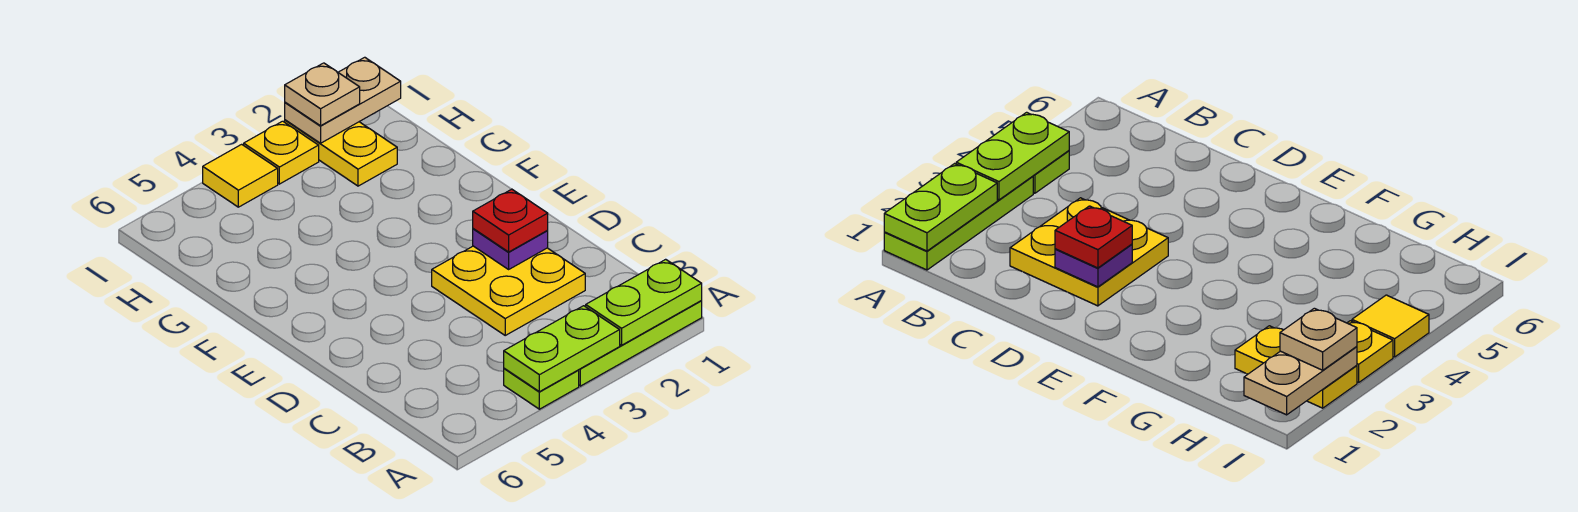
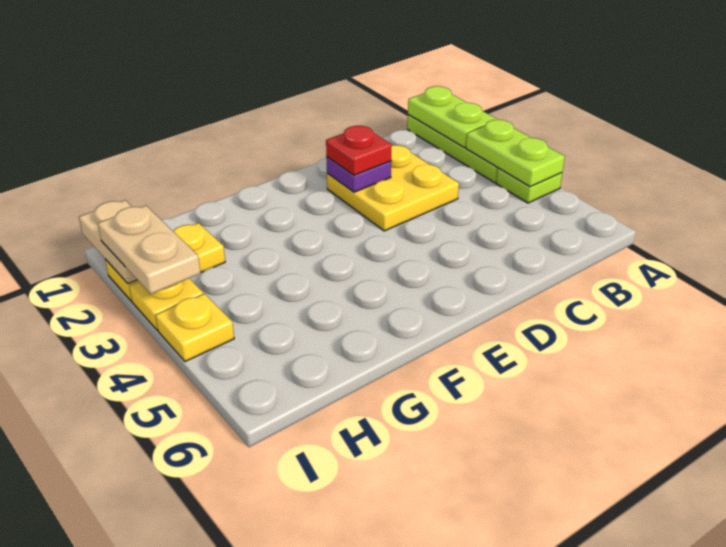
tan plate I2 level 3 -> tan plate I2:I3 level 3
yellow tile I4 level 1 -> yellow plate I4 level 1

